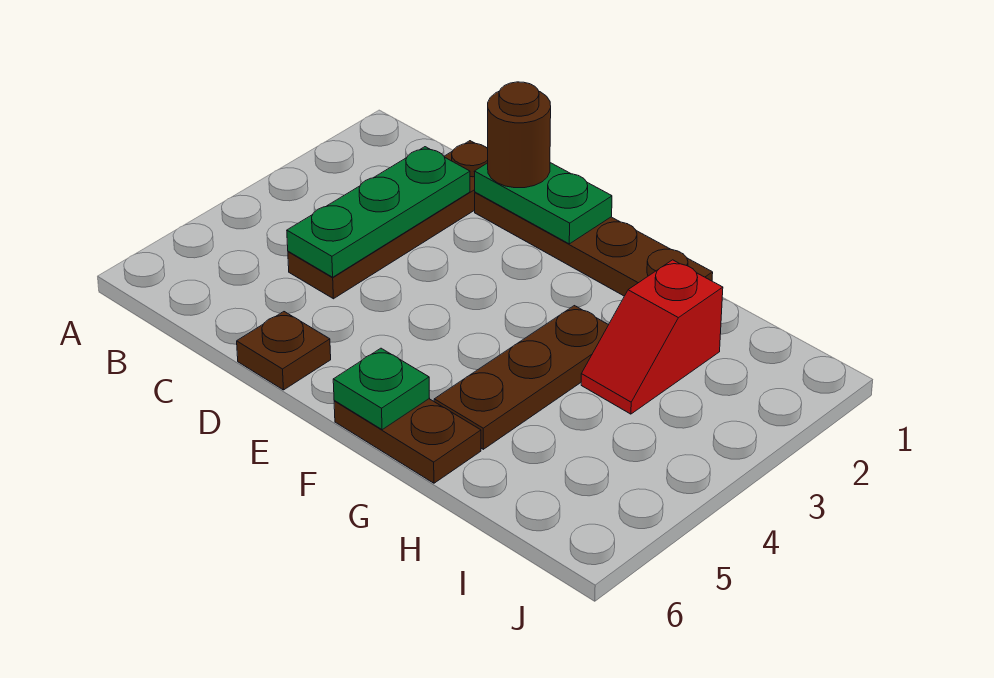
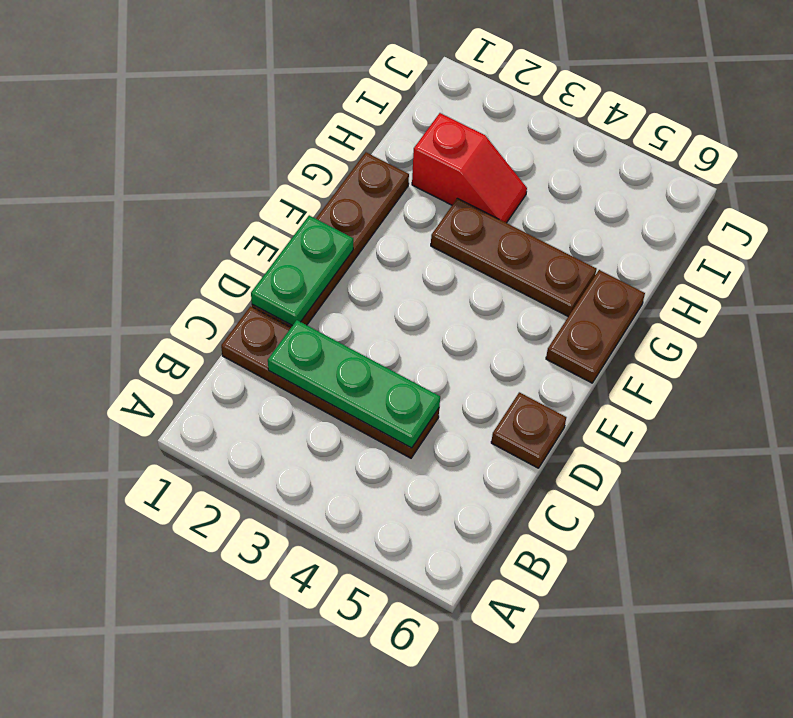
brown round brick D1 level 3 -> none
green plate F6 level 2 -> none

